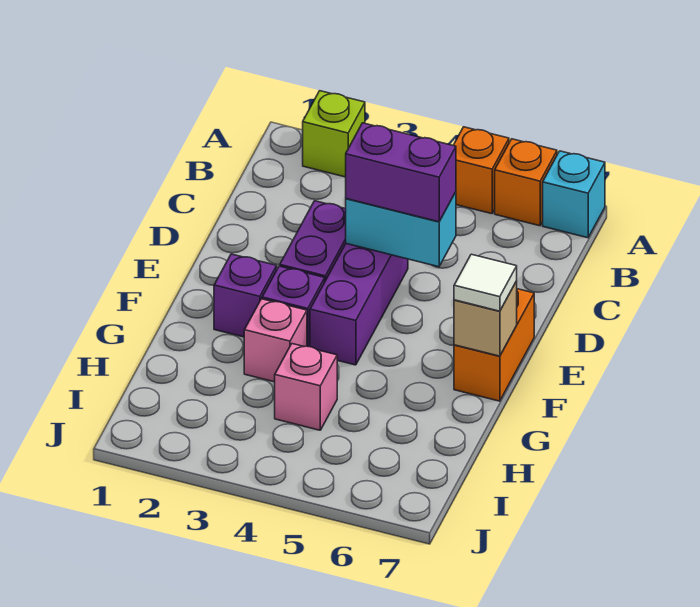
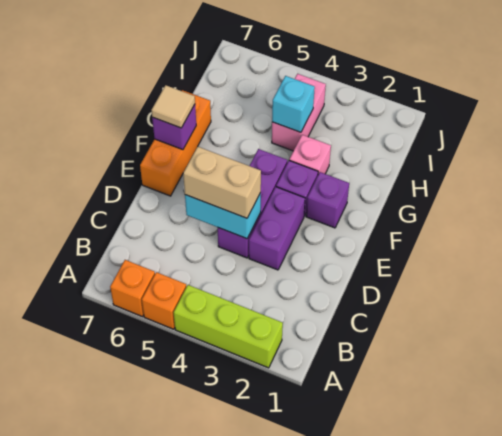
lime brick A2 level 1 -> lime brick A2:A4 level 1
cyan brick A7 level 1 -> cyan brick H4 level 2
purple brick D4:D5 level 3 -> tan brick D4:D5 level 3
orange brick E7:F7 level 1 -> orange brick E7:G7 level 1
tan brick F7 level 2 -> purple brick F7 level 2
white tile F7 level 3 -> tan tile F7 level 3
pink brick H4 level 1 -> pink brick H4:I4 level 1

